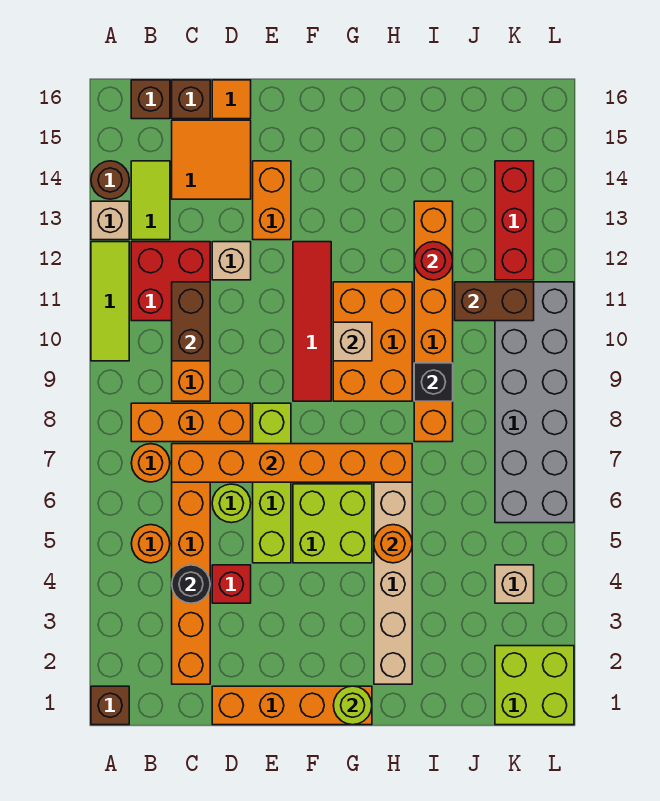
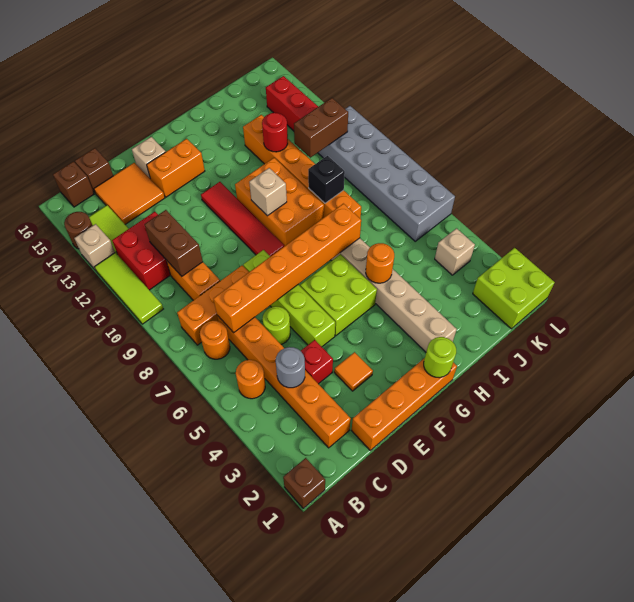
black round brick C4 level 2 -> grey round brick C4 level 2
tan brick D12 level 1 -> tan brick E15 level 1
orange tile D16 level 1 -> orange tile E3 level 1
orange brick E13:E14 level 1 -> orange brick E14:F14 level 1

